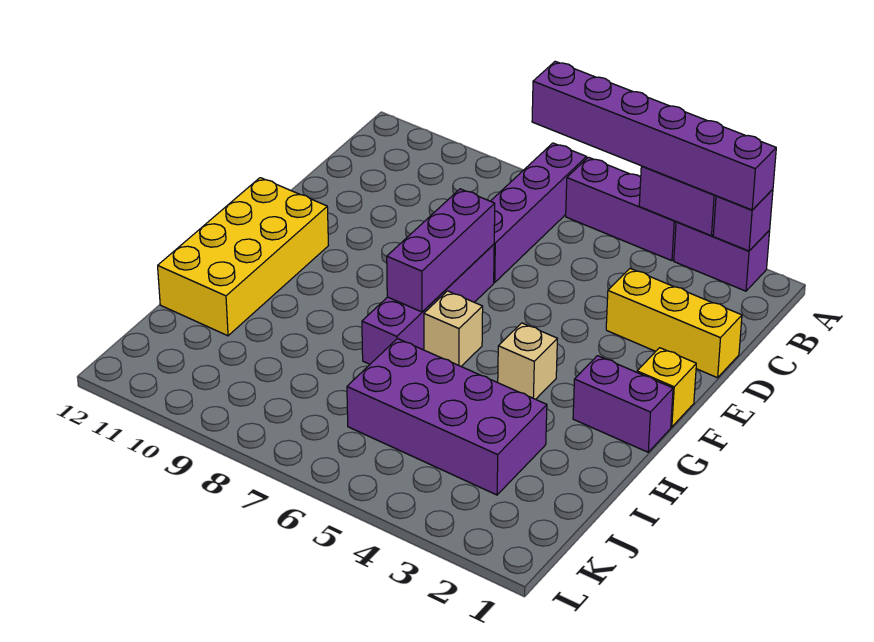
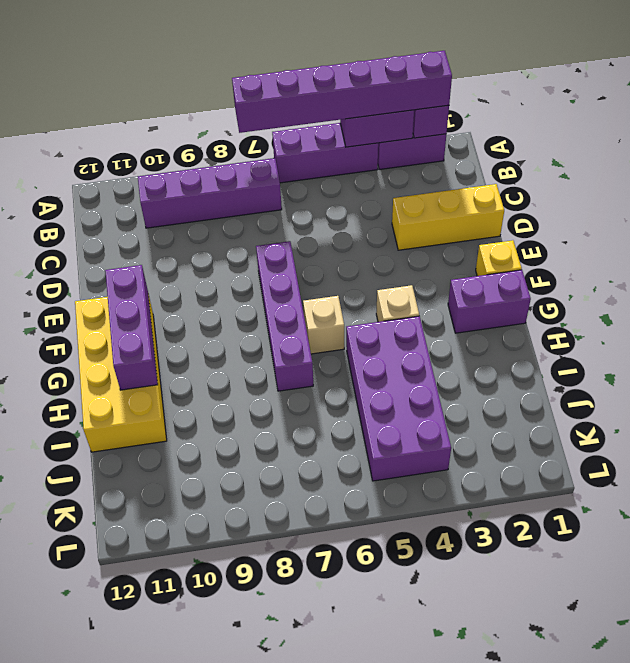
purple brick A7:D7 level 1 -> purple brick B7:B10 level 1
purple brick E7:G7 level 2 -> purple brick F11:H11 level 2
purple brick I3:J6 level 1 -> purple brick H4:K5 level 1

